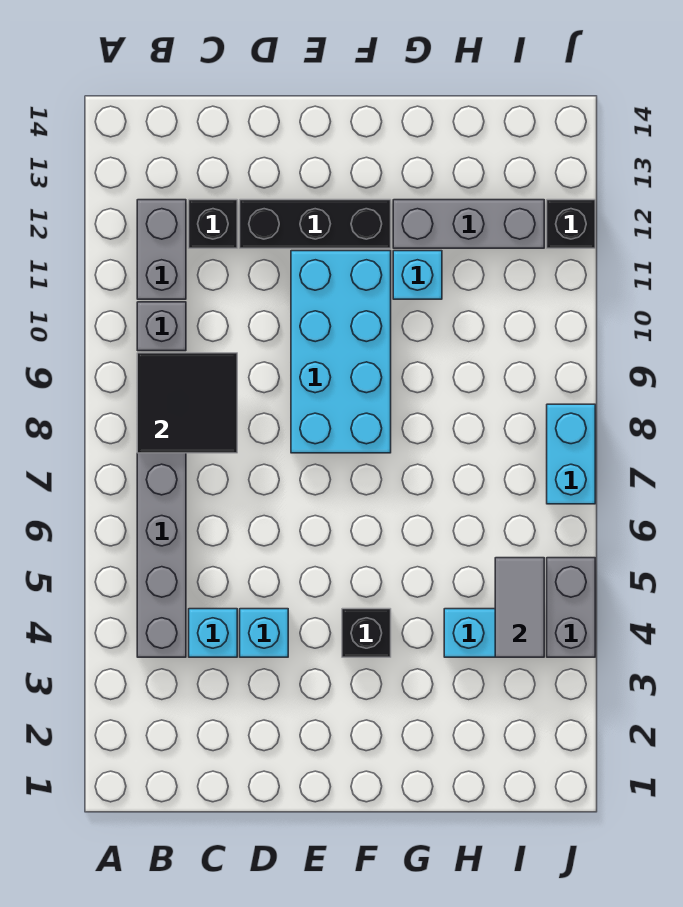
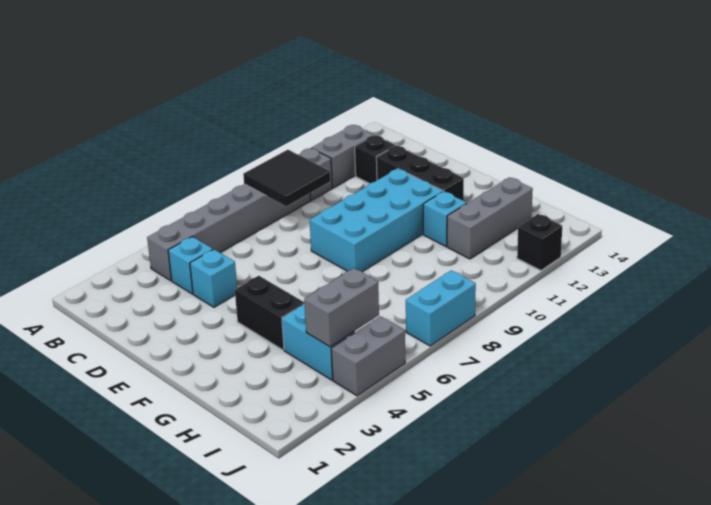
black brick F4 level 1 -> black brick F4:G4 level 1
grey brick G12:I12 level 1 -> grey brick H11:H13 level 1
grey tile I4:I5 level 2 -> grey brick I4:I5 level 2

